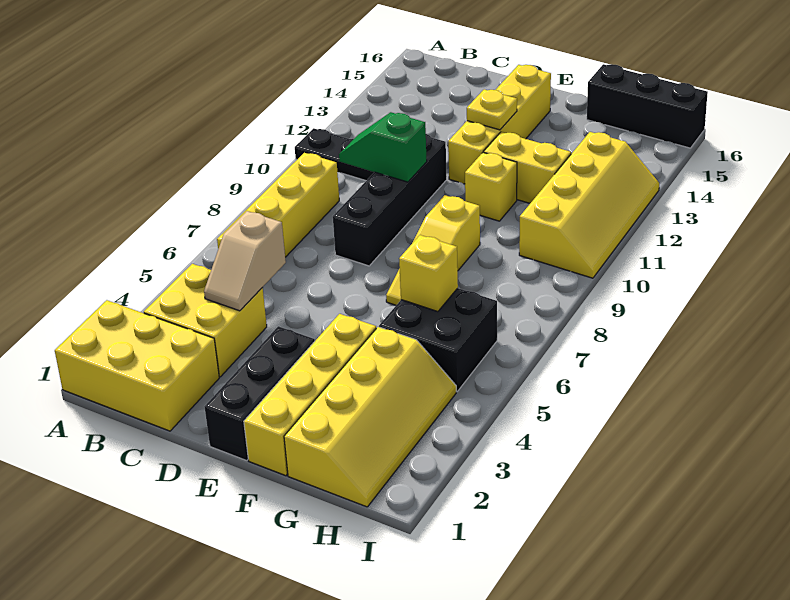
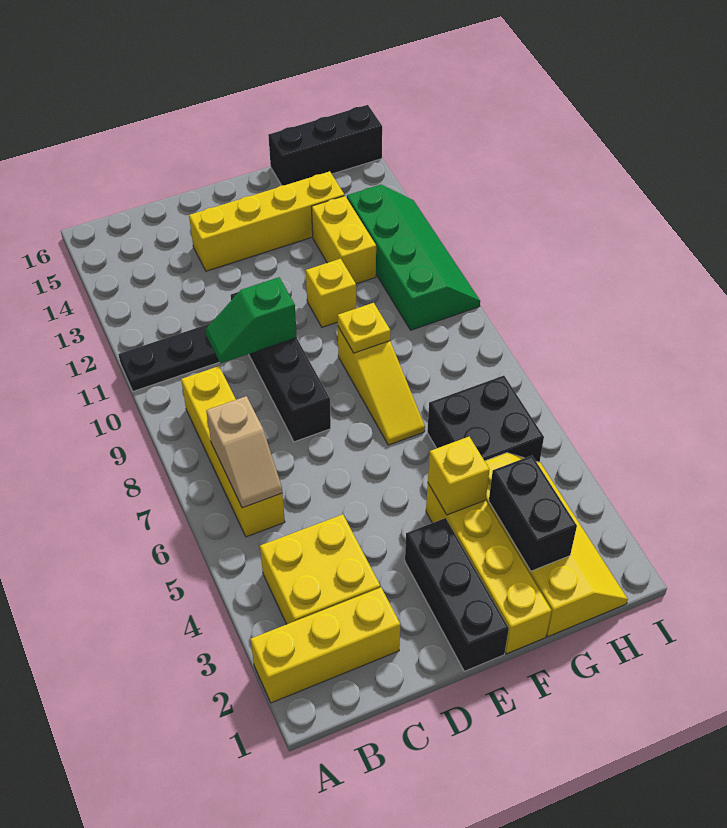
yellow brick A1:C2 level 1 -> yellow brick A2:C2 level 1
tan slope C4:C5 level 2 top 5 -> tan slope B6:B7 level 2 top 7
yellow brick E12:E15 level 1 -> yellow brick D14:G14 level 1
yellow plate E13 level 2 -> yellow plate F9 level 2
yellow brick F12:G12 level 1 -> yellow brick G12:G13 level 1
none -> black brick G2:G3 level 2
yellow brick G6 level 2 -> yellow brick F4 level 2
yellow slope H10:I13 level 1 top H -> green slope H10:I13 level 1 top H

